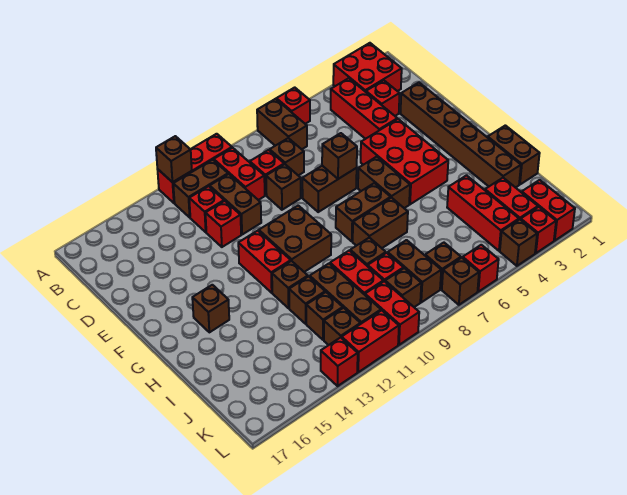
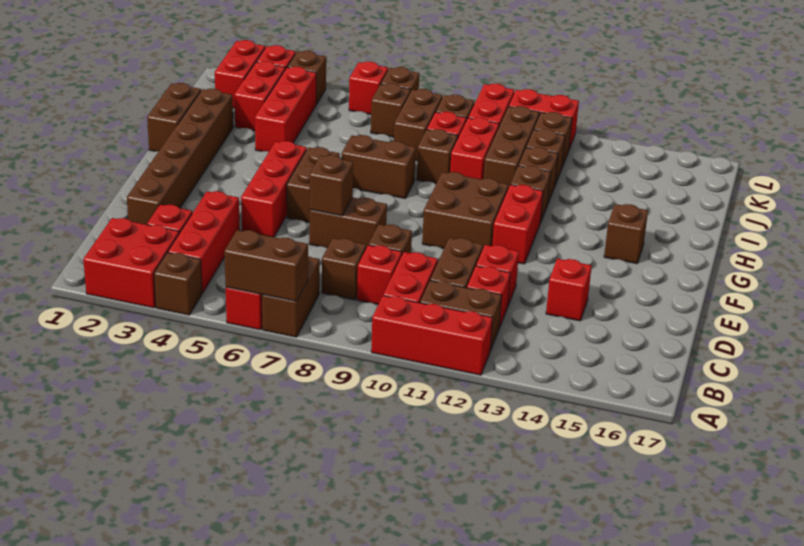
brown brick A12 level 2 -> brown brick A4 level 1
red brick E4:G5 level 1 -> red brick E5:G5 level 1
brown brick G7:G8 level 1 -> brown brick A6:A7 level 2
red brick L13 level 1 -> red brick D14 level 1

